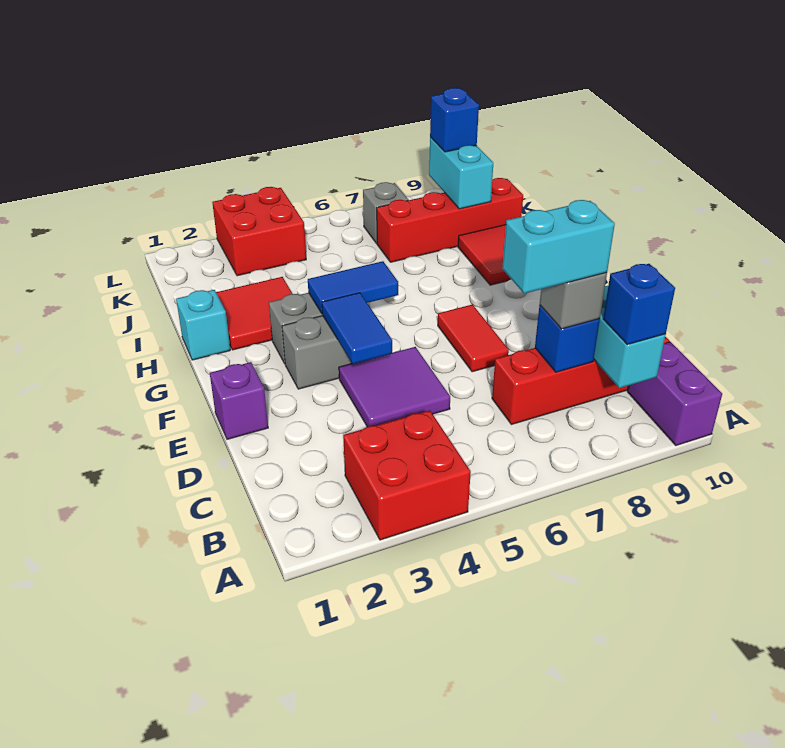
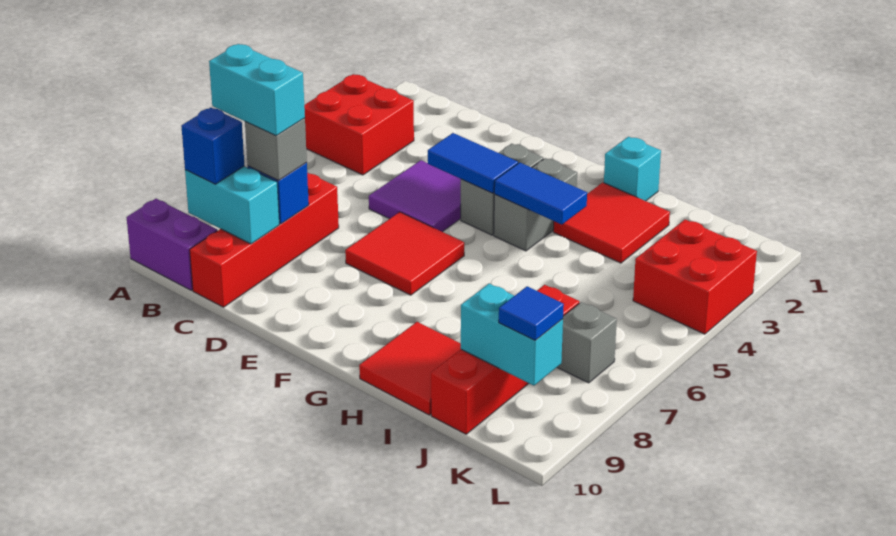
cyan brick C7:C8 level 4 -> cyan brick B8:C8 level 4
purple brick E1 level 1 -> none
red tile E7:F7 level 1 -> red tile E6:F7 level 1
blue tile G4:G5 level 2 -> blue tile G4:H4 level 2
blue brick K9 level 3 -> blue tile K9 level 3

